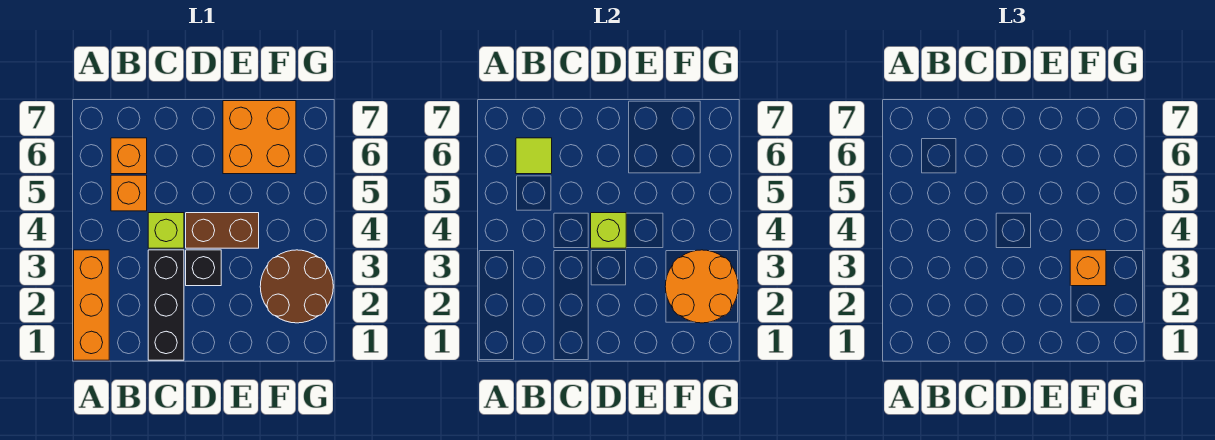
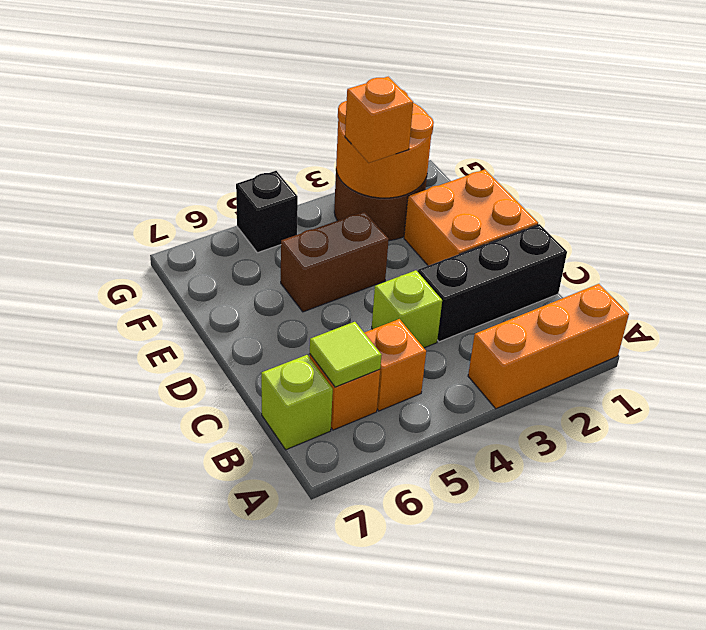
black brick D3 level 1 -> black brick G5 level 1
brown brick D4:E4 level 1 -> brown brick E4:E5 level 1
lime brick D4 level 2 -> lime brick B7 level 1
orange brick E6:F7 level 1 -> orange brick D1:E2 level 1

